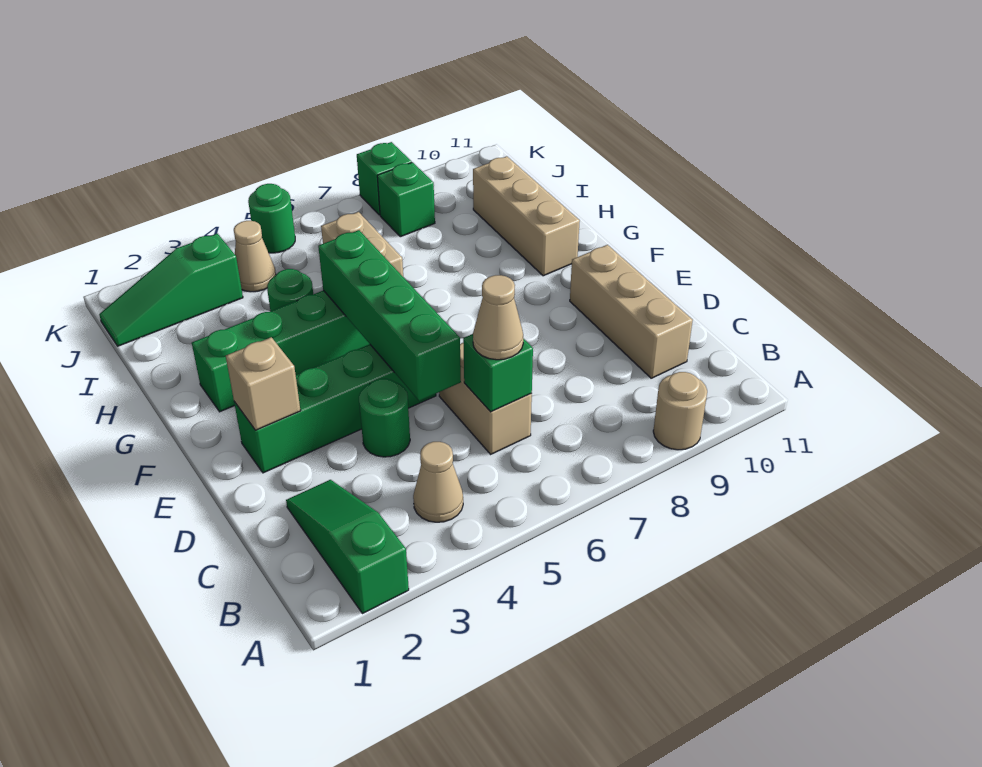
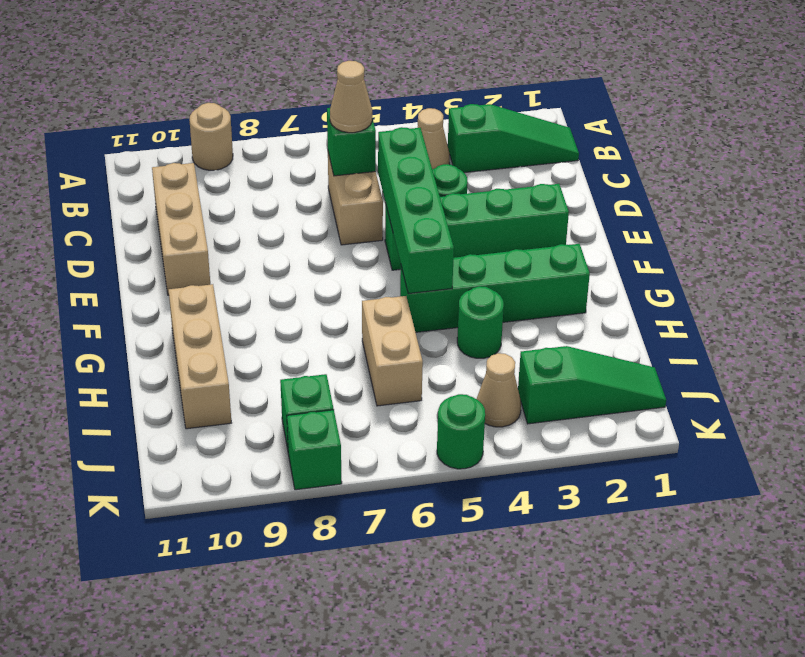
green slope A2:C2 level 1 top A -> green slope B1:B3 level 1 top 3
tan brick E2 level 2 -> none

